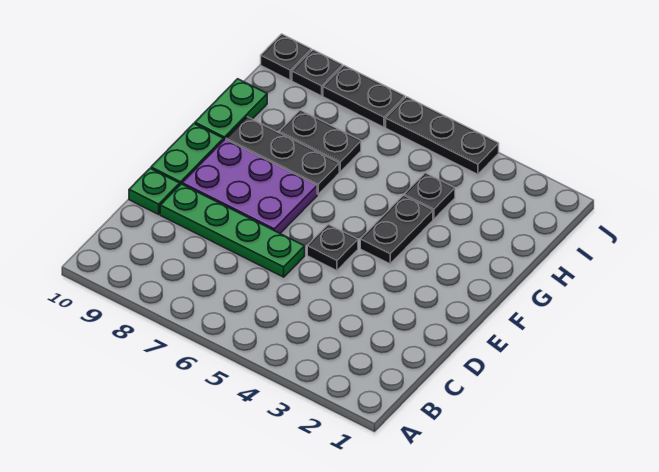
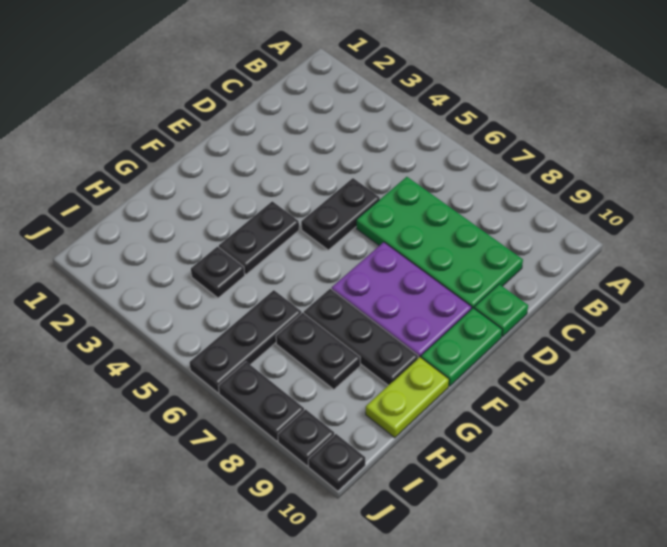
green plate D6:D9 level 1 -> green plate C6:D9 level 1
black plate E5 level 1 -> black plate D5:E5 level 1
green plate G10:H10 level 1 -> lime plate G10:H10 level 1
black plate J4:J6 level 1 -> black plate H6:J6 level 1

